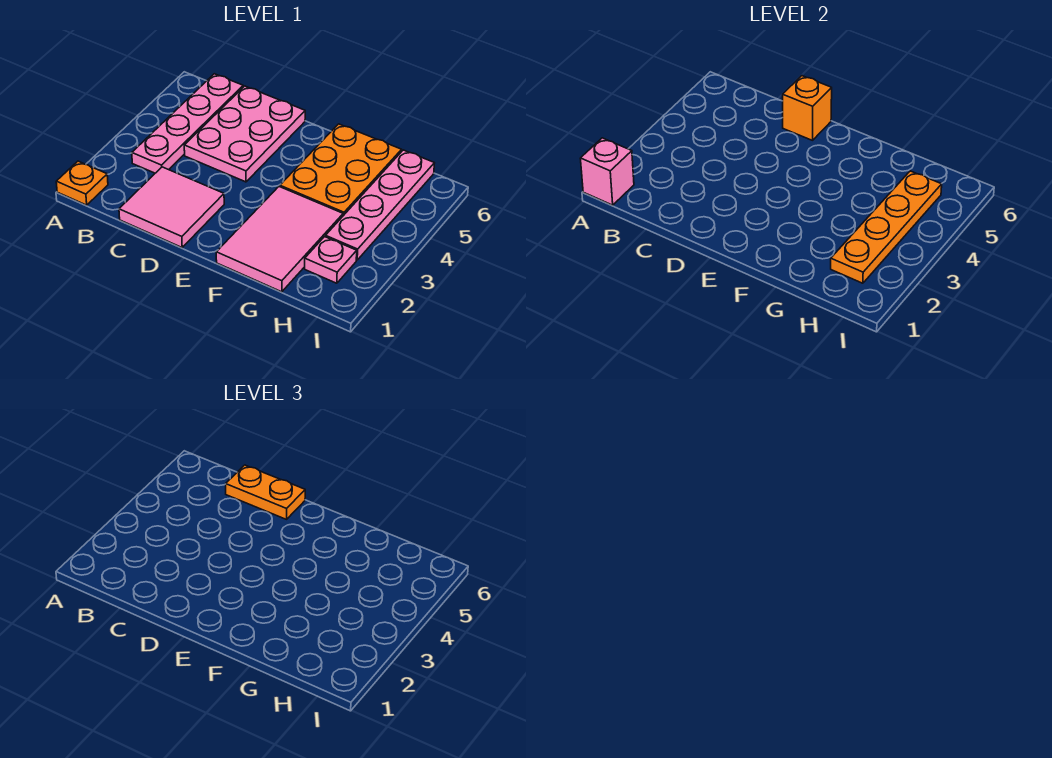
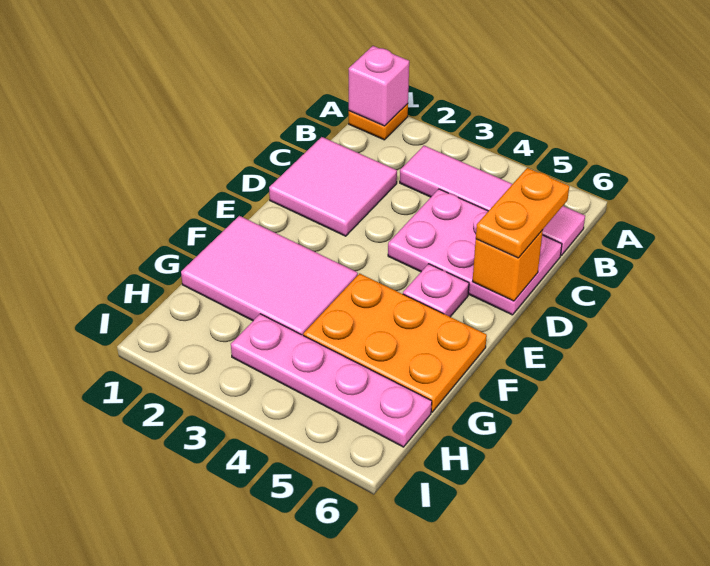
pink plate B3:B6 level 1 -> pink tile B3:B6 level 1
pink plate H2 level 1 -> pink plate E5 level 1
orange plate H2:H5 level 2 -> none

